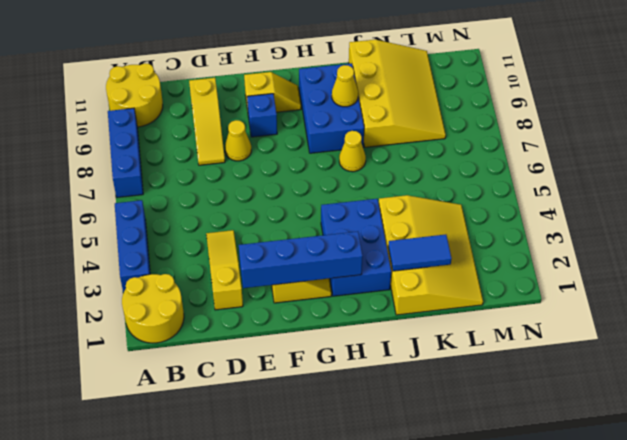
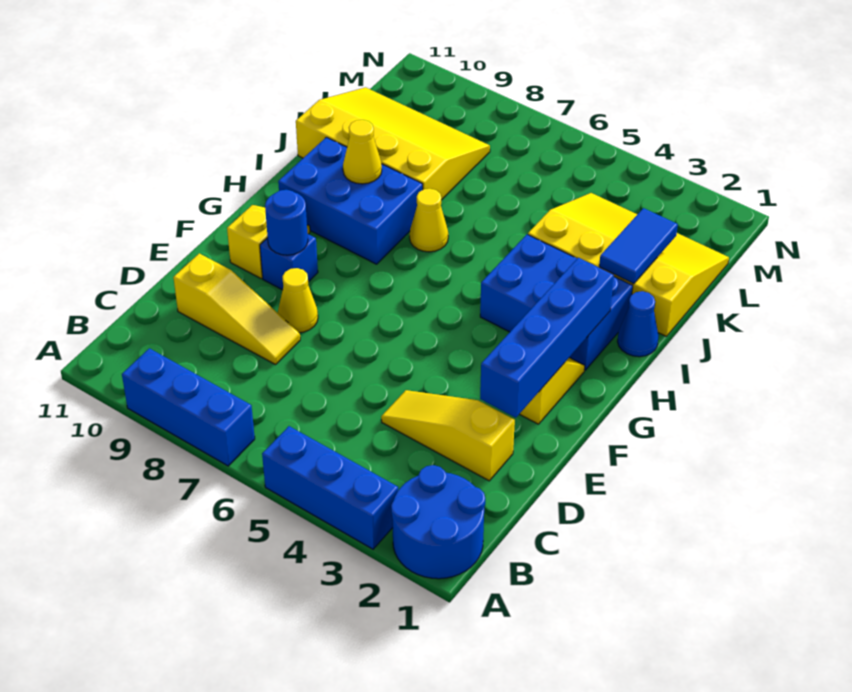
yellow round brick A1:B2 level 1 -> blue round brick A1:B2 level 1
yellow round brick A10:B11 level 1 -> none
none -> blue round brick F9 level 2
none -> blue cone I1 level 1

